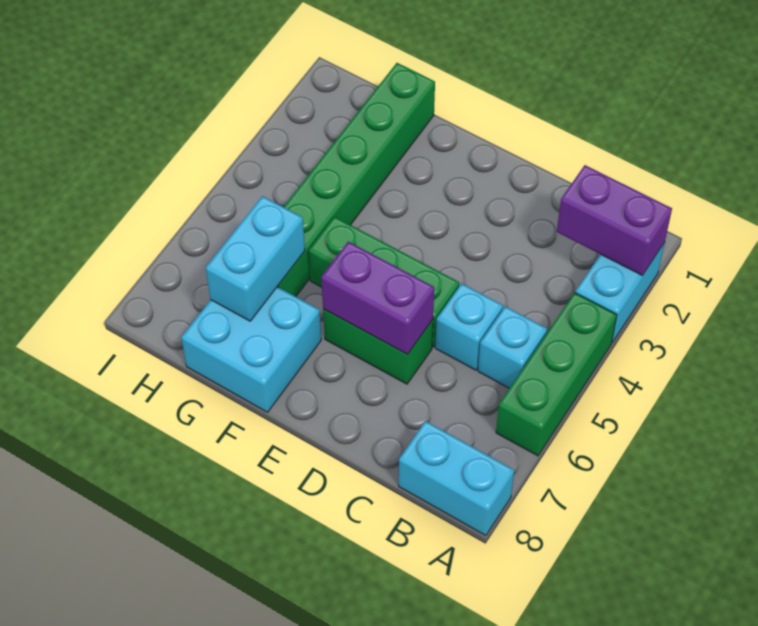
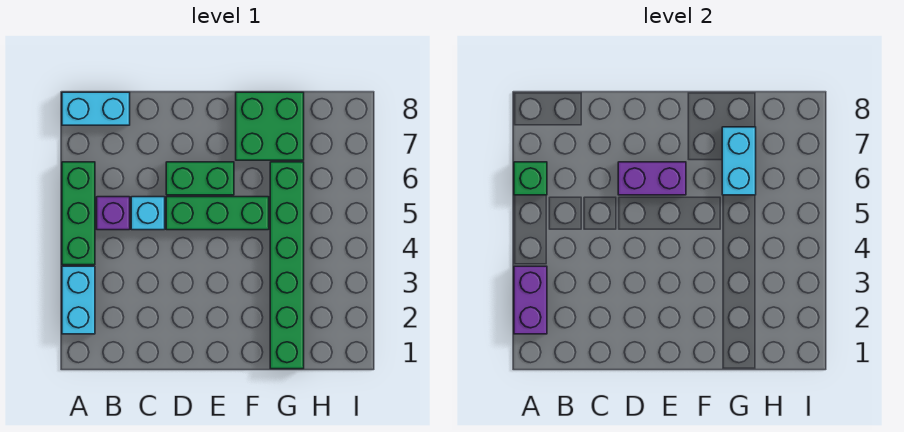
purple brick A2:B2 level 2 -> purple brick A2:A3 level 2
none -> green brick A6 level 2
cyan brick B5 level 1 -> purple brick B5 level 1
cyan brick F7:G8 level 1 -> green brick F7:G8 level 1

